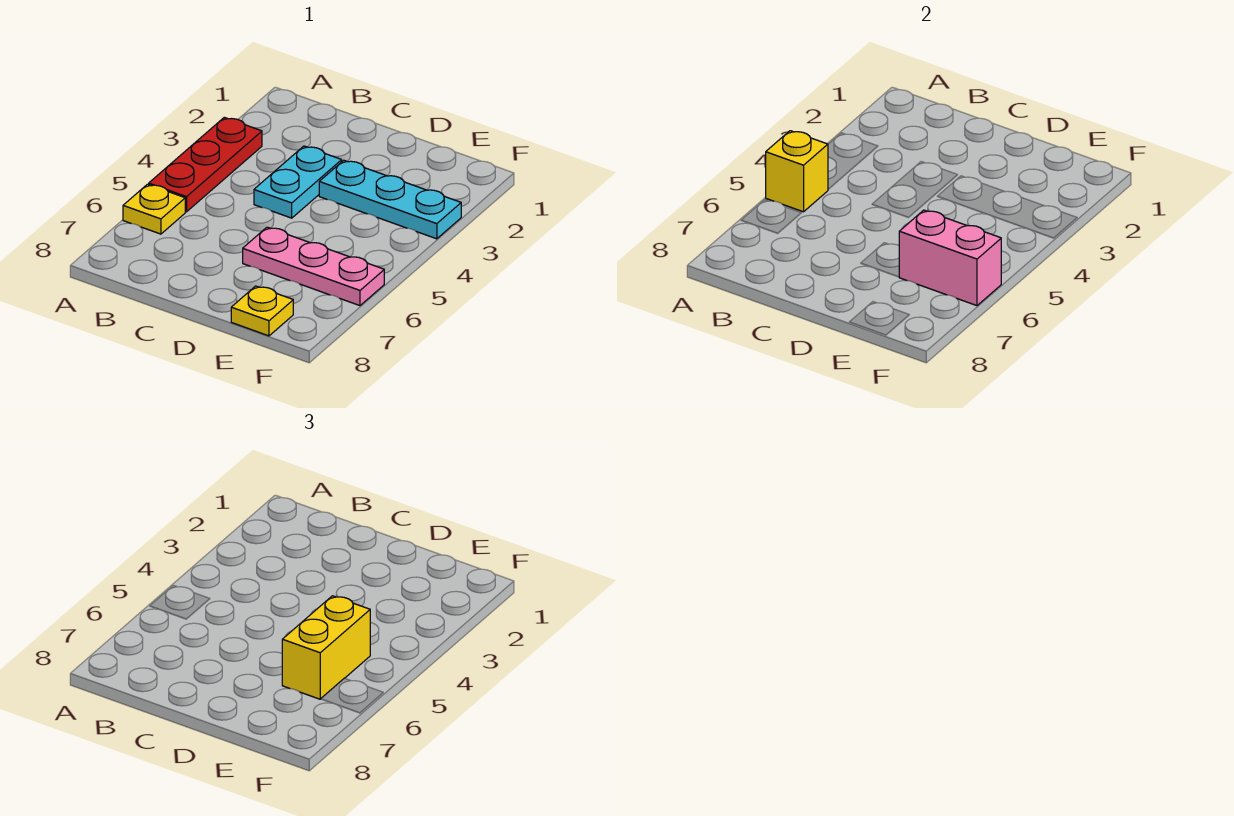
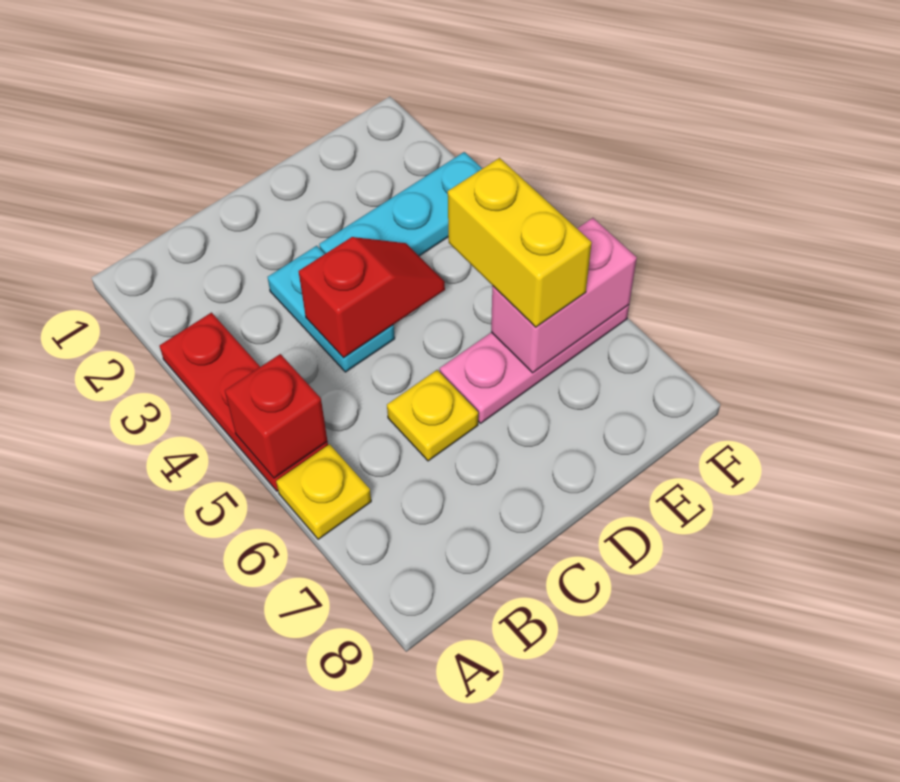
yellow brick A5 level 2 -> red brick A5 level 2
none -> red slope C4:D4 level 2 top C
yellow plate E8 level 1 -> yellow plate C6 level 1

